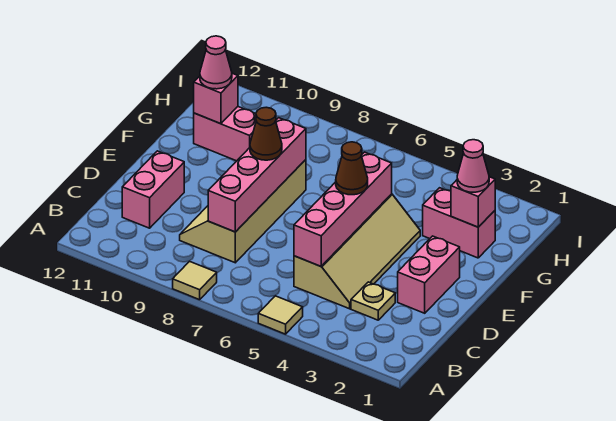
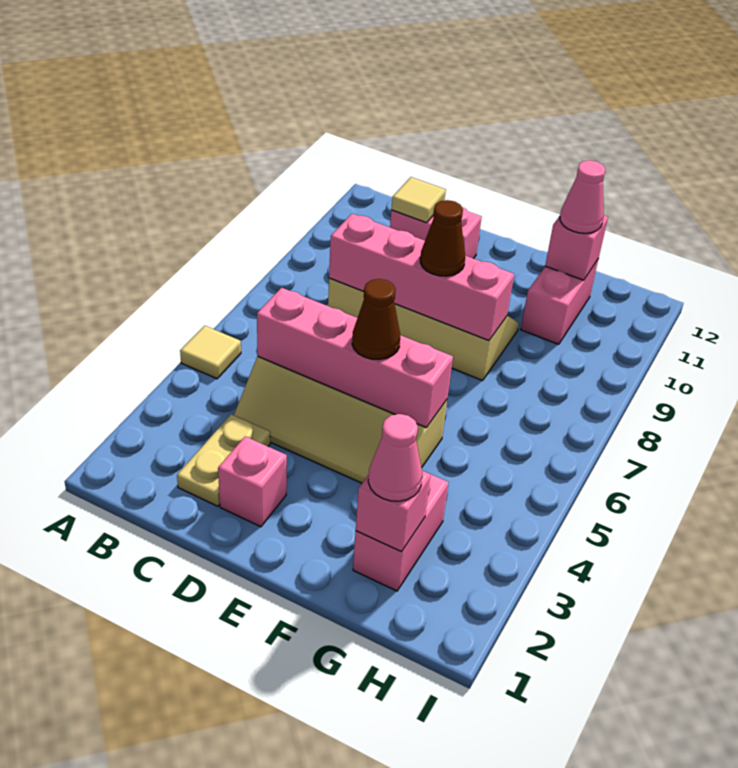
tan tile A8 level 1 -> tan tile C11 level 2
tan plate C3 level 1 -> tan plate C2:C3 level 1
pink brick D2:E2 level 1 -> pink brick D2 level 1

